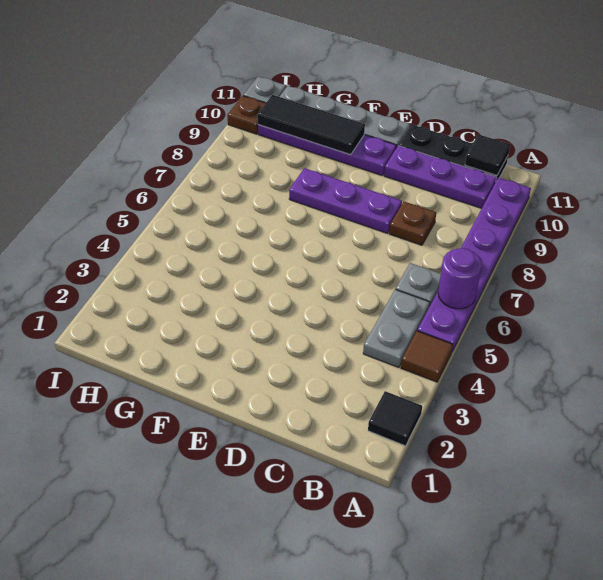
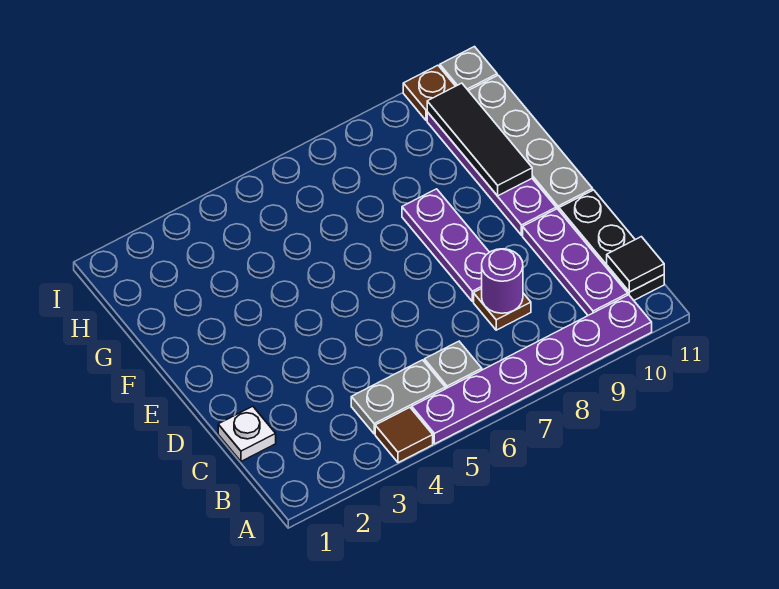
black tile A2 level 1 -> none
purple round brick A6 level 2 -> purple round brick C8 level 2
none -> white plate C1 level 1

